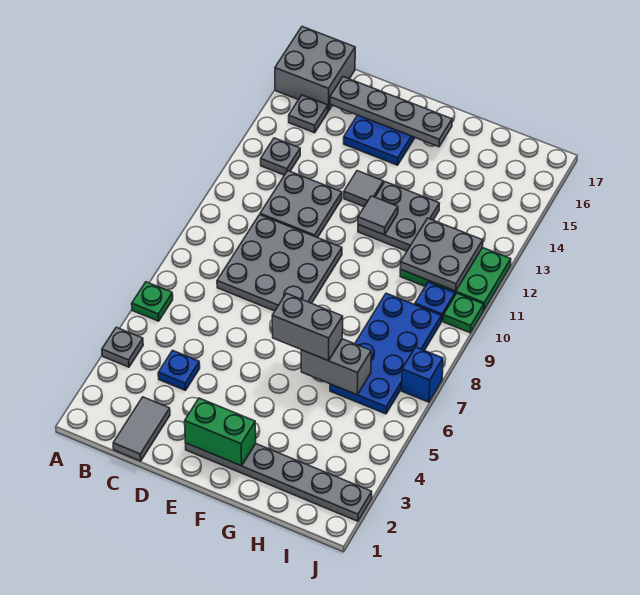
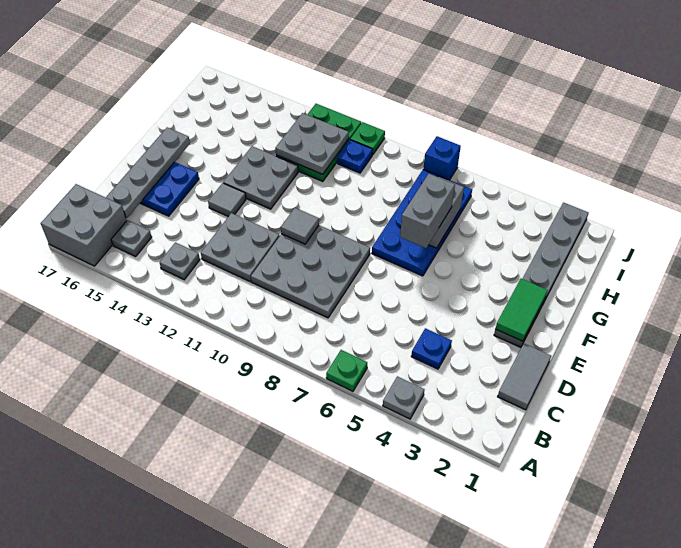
grey tile C1:C2 level 1 -> grey tile C1:D1 level 1
green brick E2:F2 level 2 -> green tile E2:F2 level 2
grey tile F12 level 2 -> grey tile E10 level 2
blue plate H6:I9 level 1 -> blue plate F6:I7 level 1

